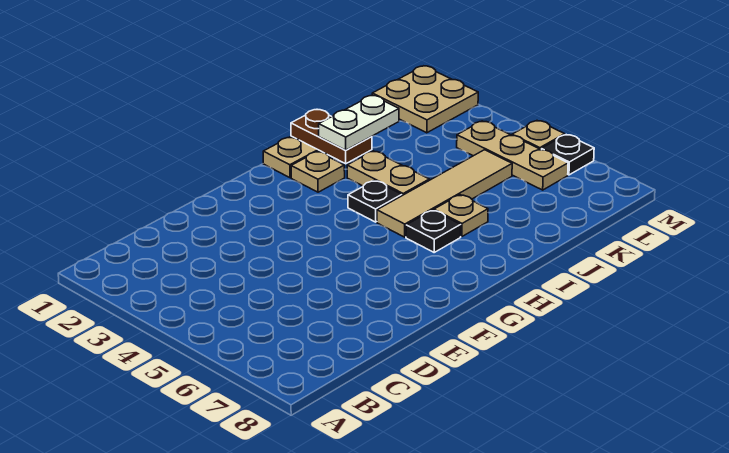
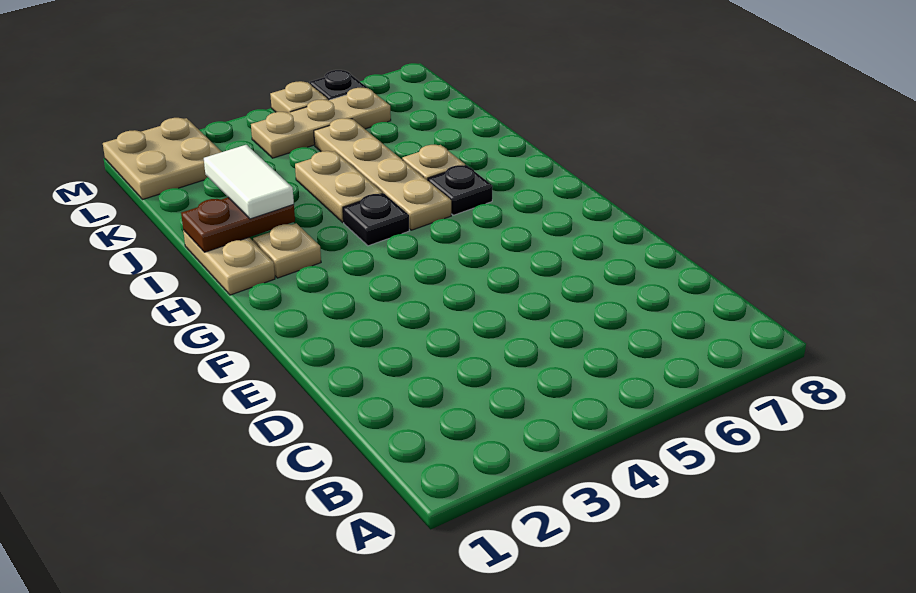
tan tile H5:K5 level 1 -> tan plate H5:K5 level 1
white plate I2:J2 level 3 -> white tile I2:J2 level 3
tan plate I3:I4 level 1 -> tan plate I4:J4 level 1

